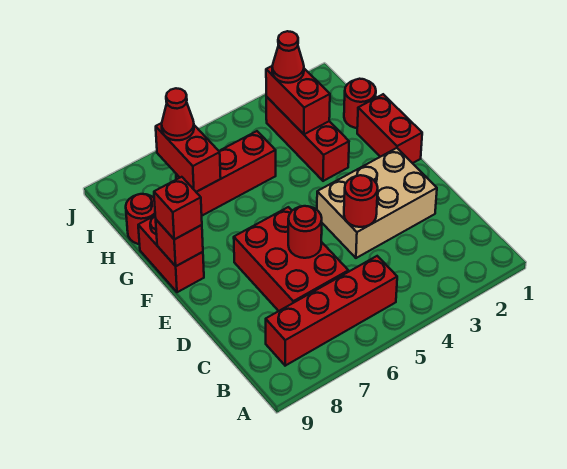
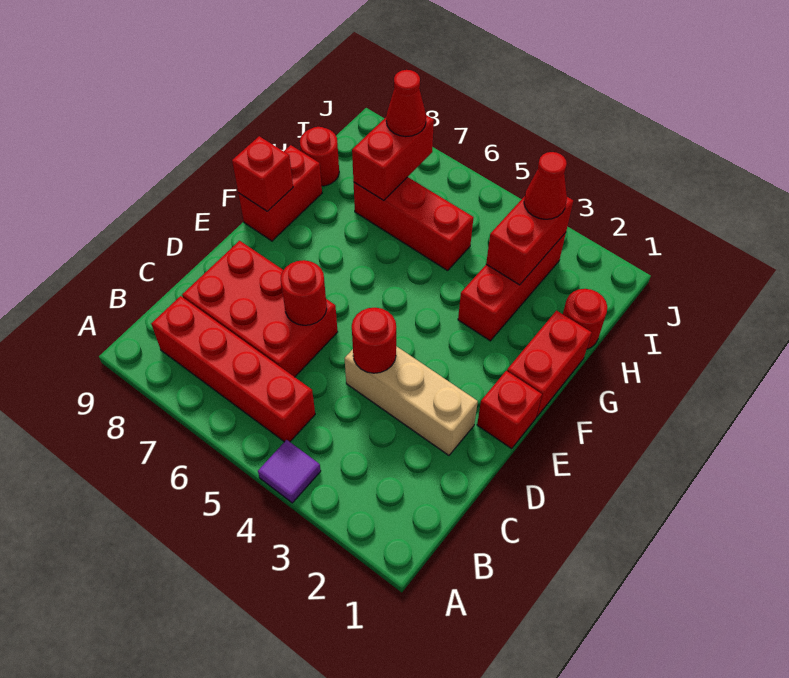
none -> purple tile A4 level 1
red brick C6:E7 level 1 -> red brick C6:D8 level 1
tan brick D2:E4 level 1 -> tan brick D2:D4 level 1
red brick F9 level 3 -> red brick E1 level 1

